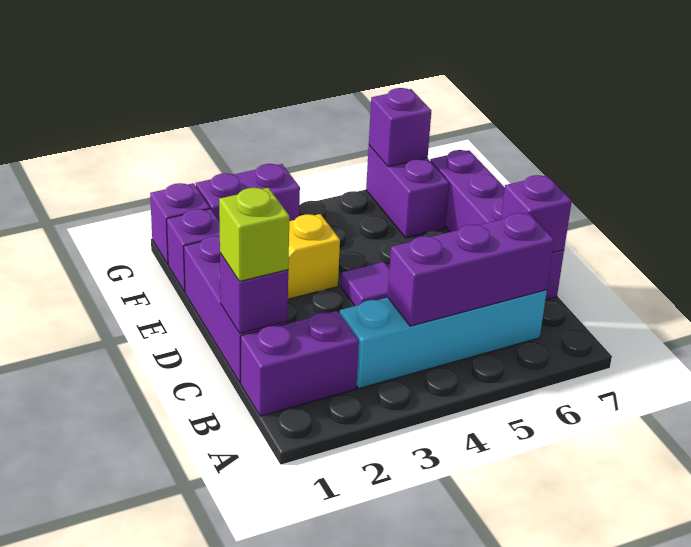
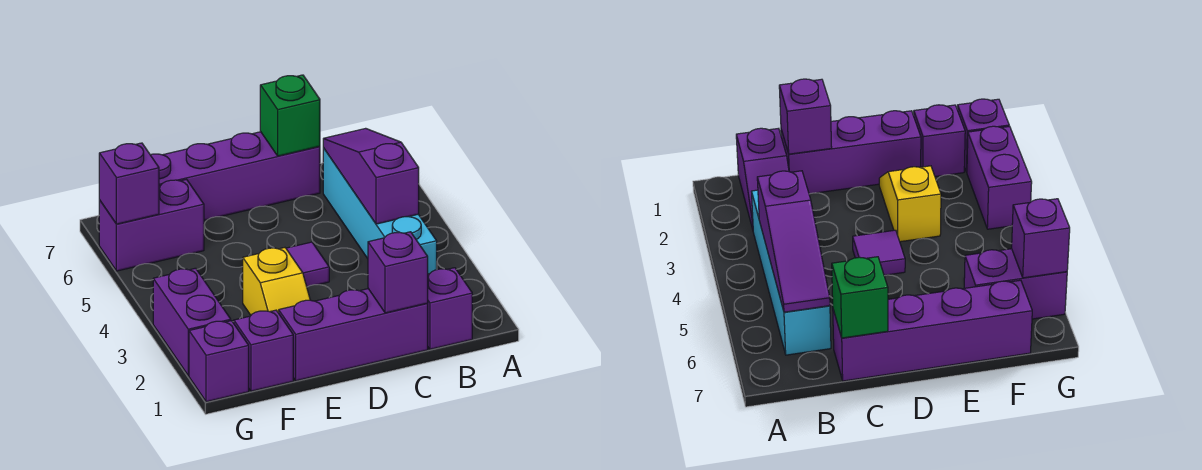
purple brick B1:B2 level 1 -> purple slope B1:B2 level 1 top 1
purple brick B4:B6 level 2 -> purple slope B4:B6 level 2 top 4
lime brick C1 level 3 -> none
purple brick C7 level 2 -> green brick C7 level 2

